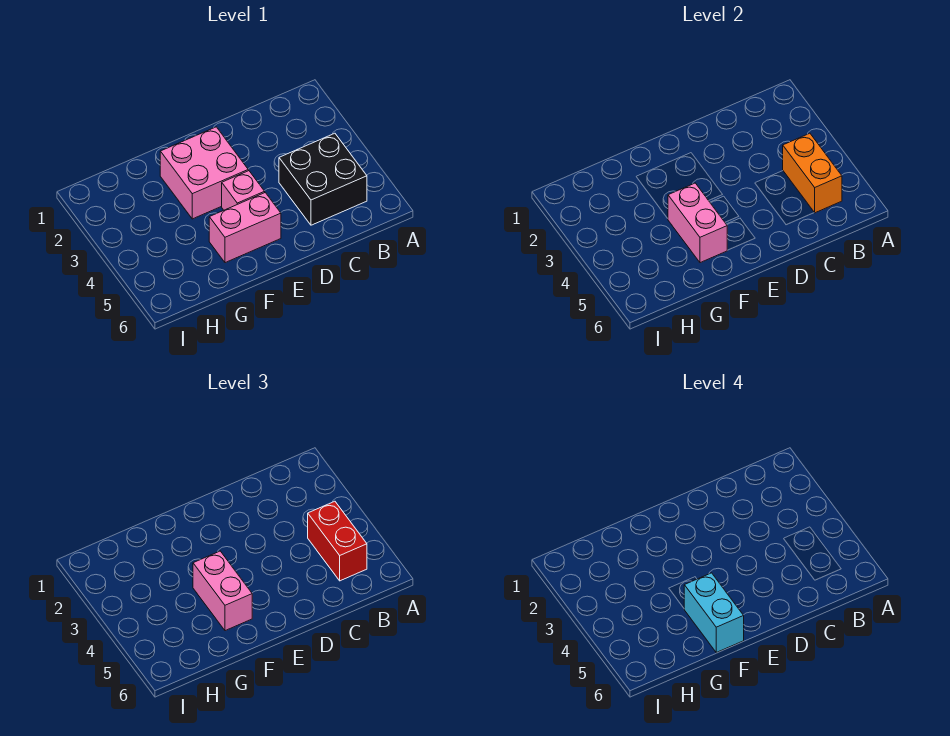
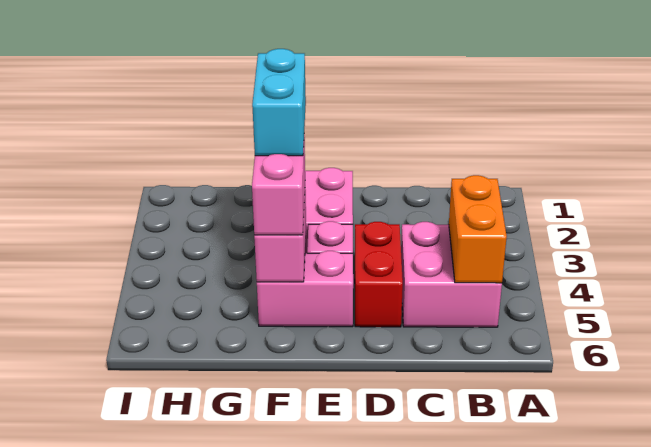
black brick B4:C5 level 1 -> pink brick B4:C5 level 1
red brick B4:B5 level 3 -> red brick D4:D5 level 1
cyan brick F5:F6 level 4 -> cyan brick F3:F4 level 4

